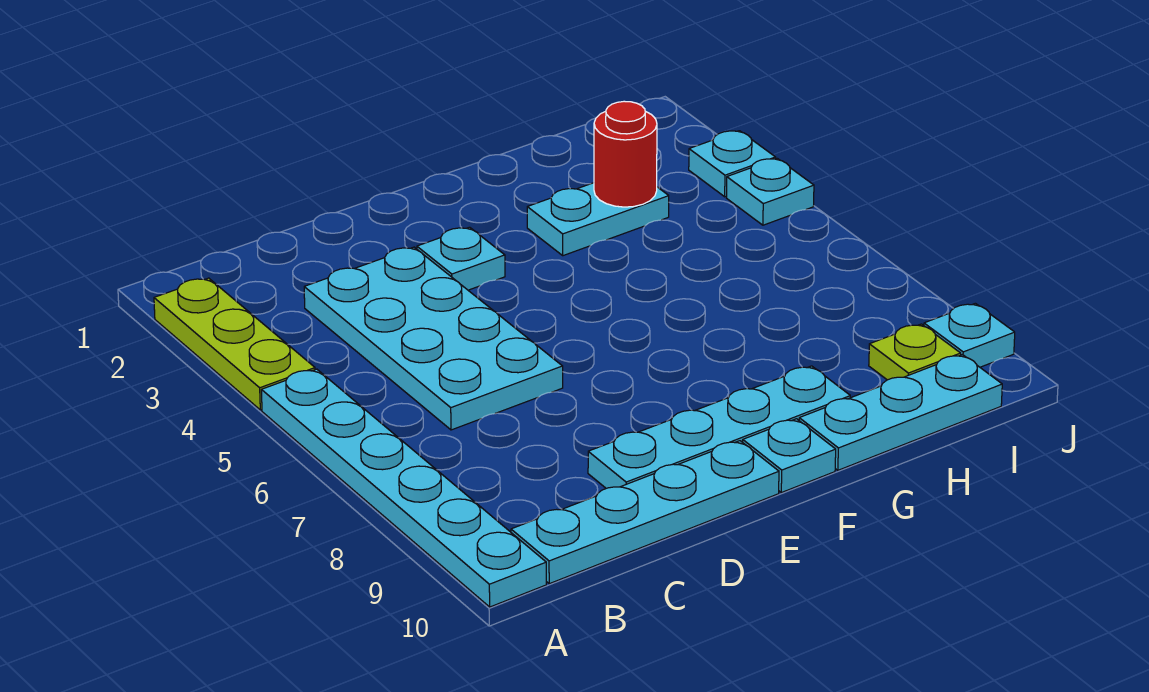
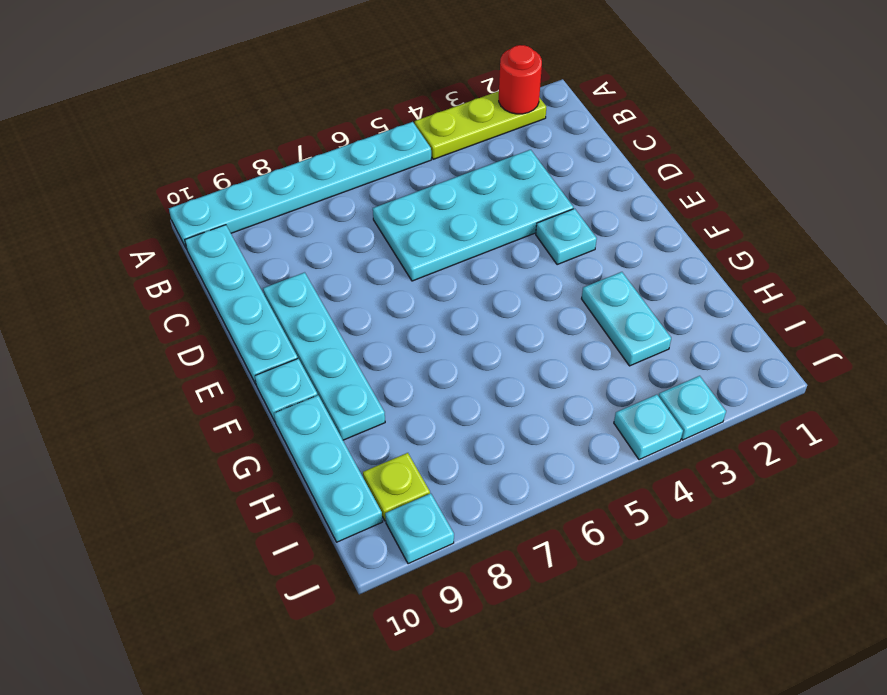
red round brick H3 level 2 -> red round brick A2 level 2

